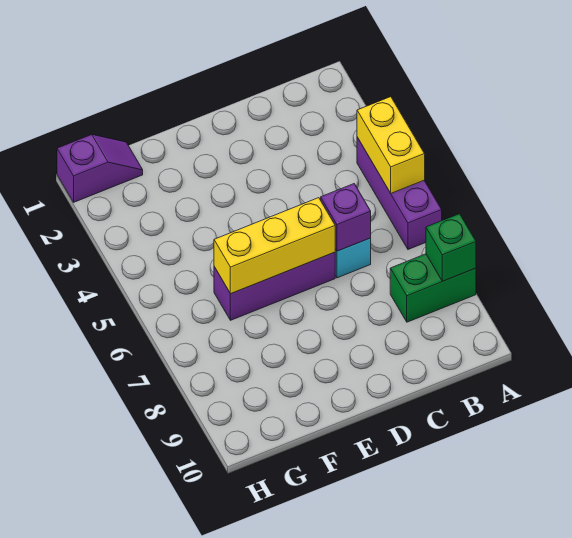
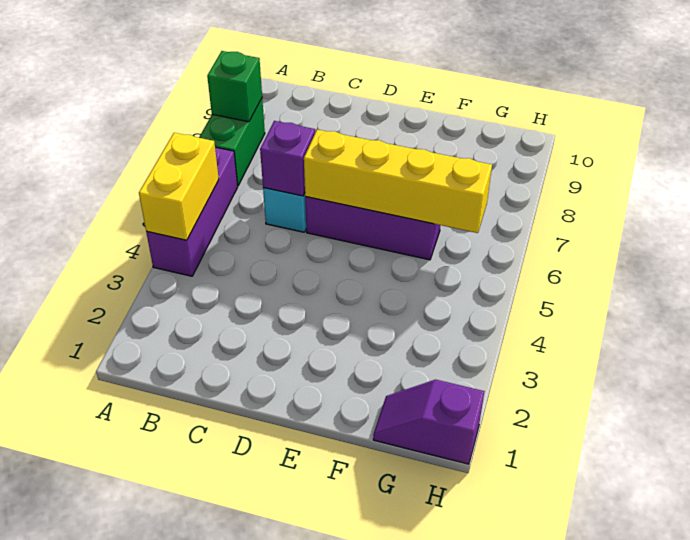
green brick A8:B8 level 1 -> green brick A7:A8 level 1
yellow brick D6:F6 level 2 -> yellow brick D6:G6 level 2

